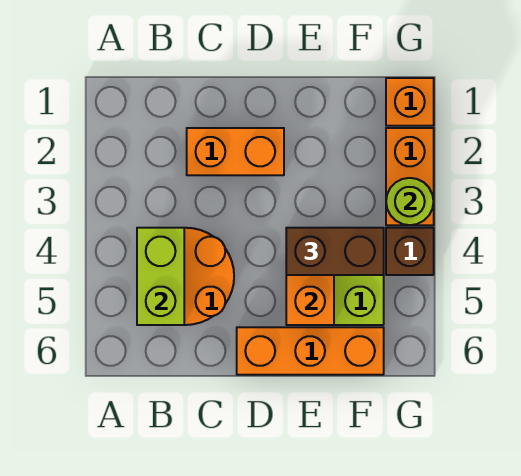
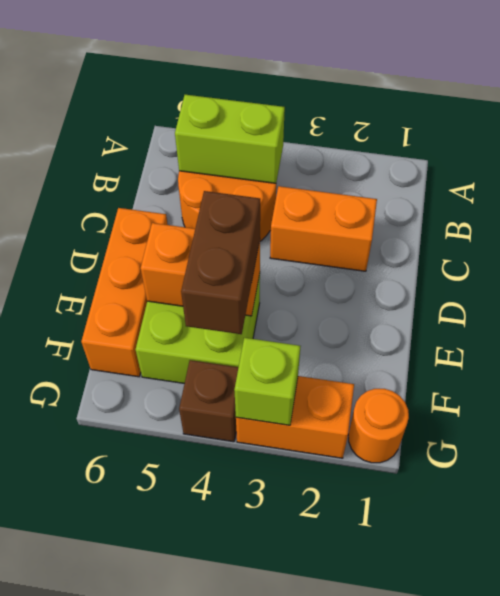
orange brick C2:D2 level 1 -> orange brick C2:C3 level 1
orange brick G1 level 1 -> orange round brick G1 level 1
lime round brick G3 level 2 -> lime brick G3 level 2

